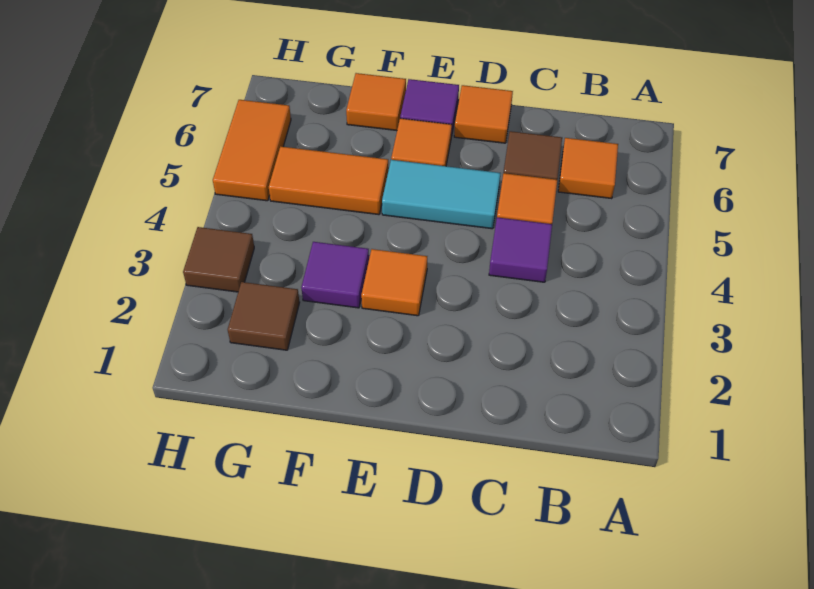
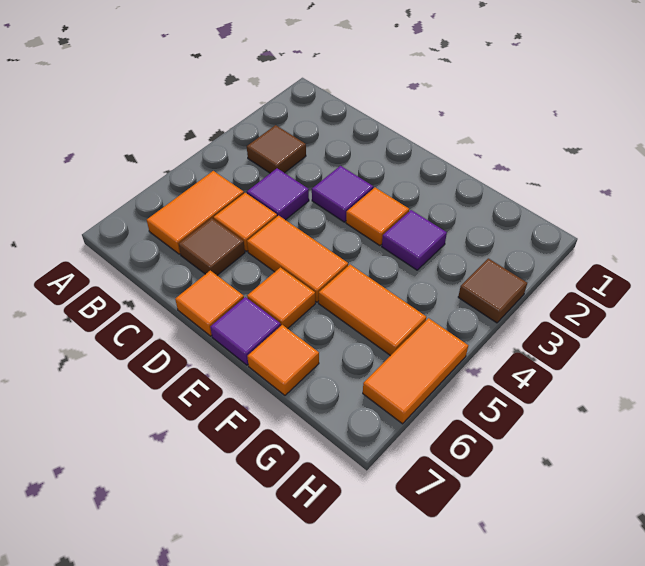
orange tile B6 level 1 -> orange tile B5:B6 level 1
none -> purple tile D3 level 1
cyan tile D5:E5 level 1 -> orange tile D5:E5 level 1
brown tile G2 level 1 -> brown tile B3 level 1

